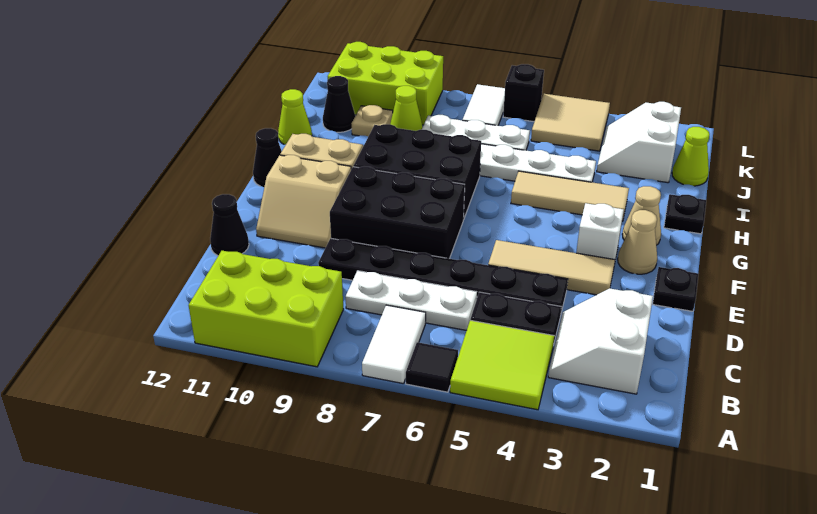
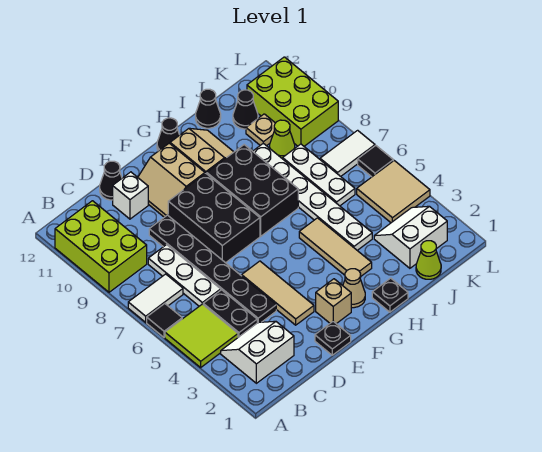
tan cone F2 level 1 -> tan brick F2 level 1
white brick F3 level 1 -> white brick D11 level 1
lime cone I12 level 1 -> black cone I12 level 1
black brick L6 level 1 -> black tile L6 level 1

